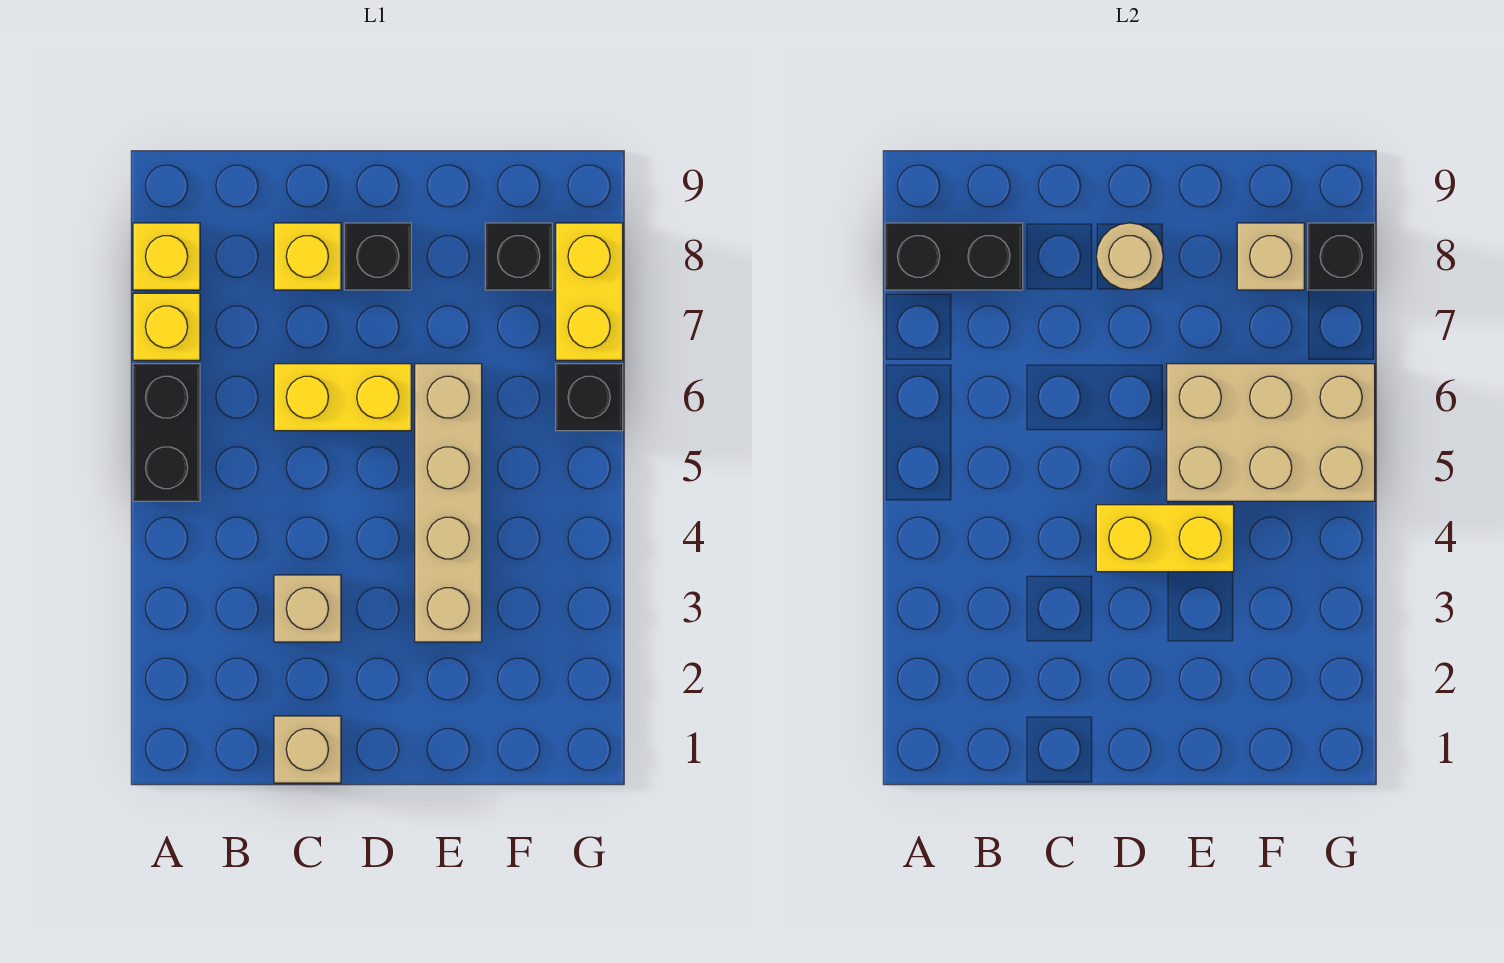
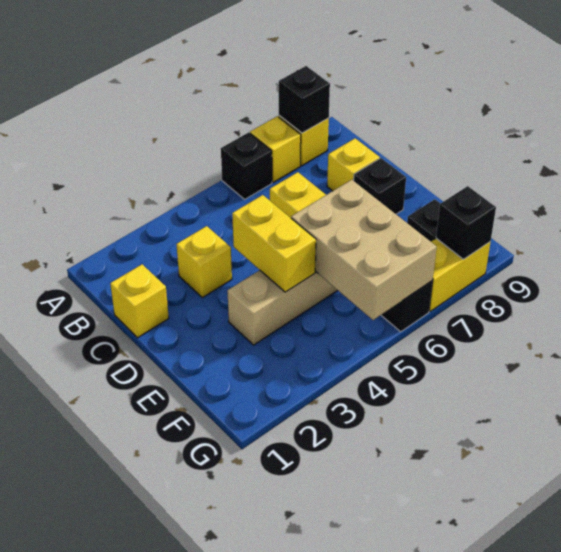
black brick A5:A6 level 1 -> black brick A6 level 1
black brick A8:B8 level 2 -> black brick A8 level 2
tan brick C1 level 1 -> yellow brick C1 level 1
tan brick C3 level 1 -> yellow brick C3 level 1
tan round brick D8 level 2 -> none
tan brick F8 level 2 -> none

